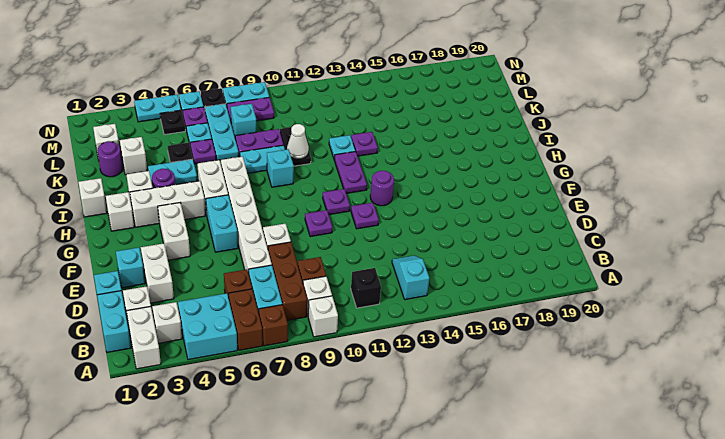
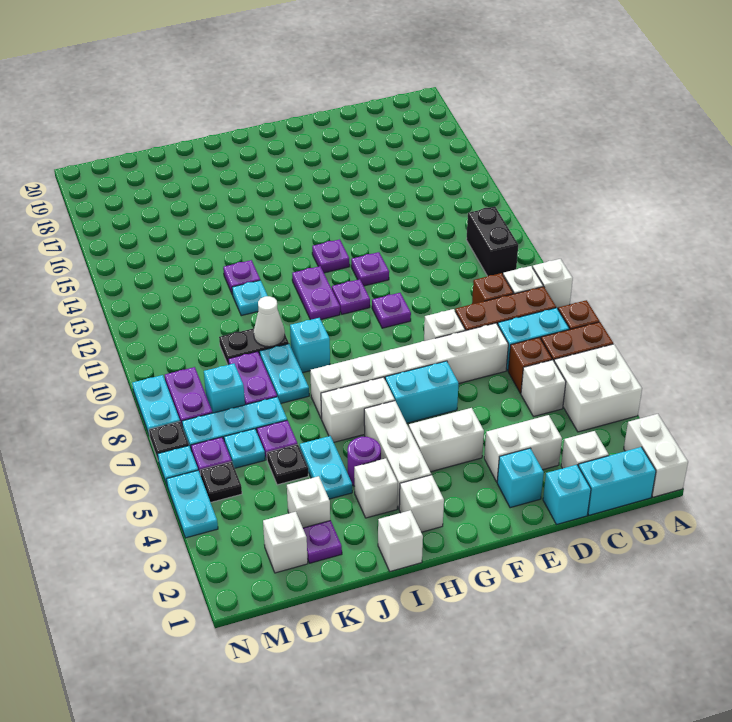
white brick A2:B2 level 1 -> white brick A1:A2 level 1
cyan brick A4:B5 level 1 -> white brick A4:B5 level 1
white brick B3 level 1 -> white brick C5 level 1
black brick B11 level 1 -> black brick B11:B12 level 1
cyan slope B13:C13 level 1 top B -> none
purple round brick G13 level 1 -> purple plate G13 level 1
purple plate H12:I12 level 1 -> purple plate H11:H12 level 1
purple round brick K2 level 1 -> purple plate K2 level 1

